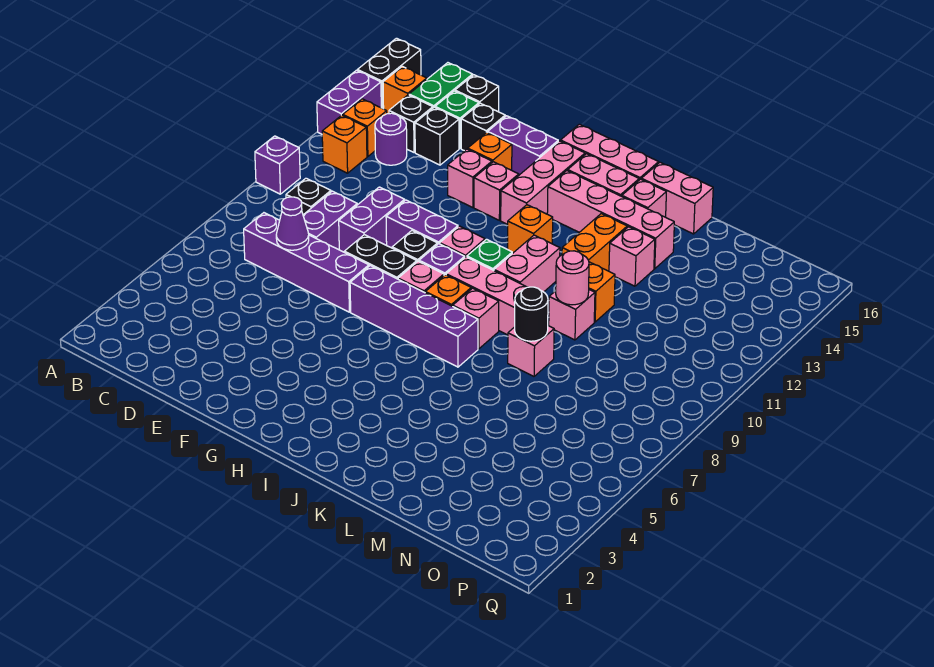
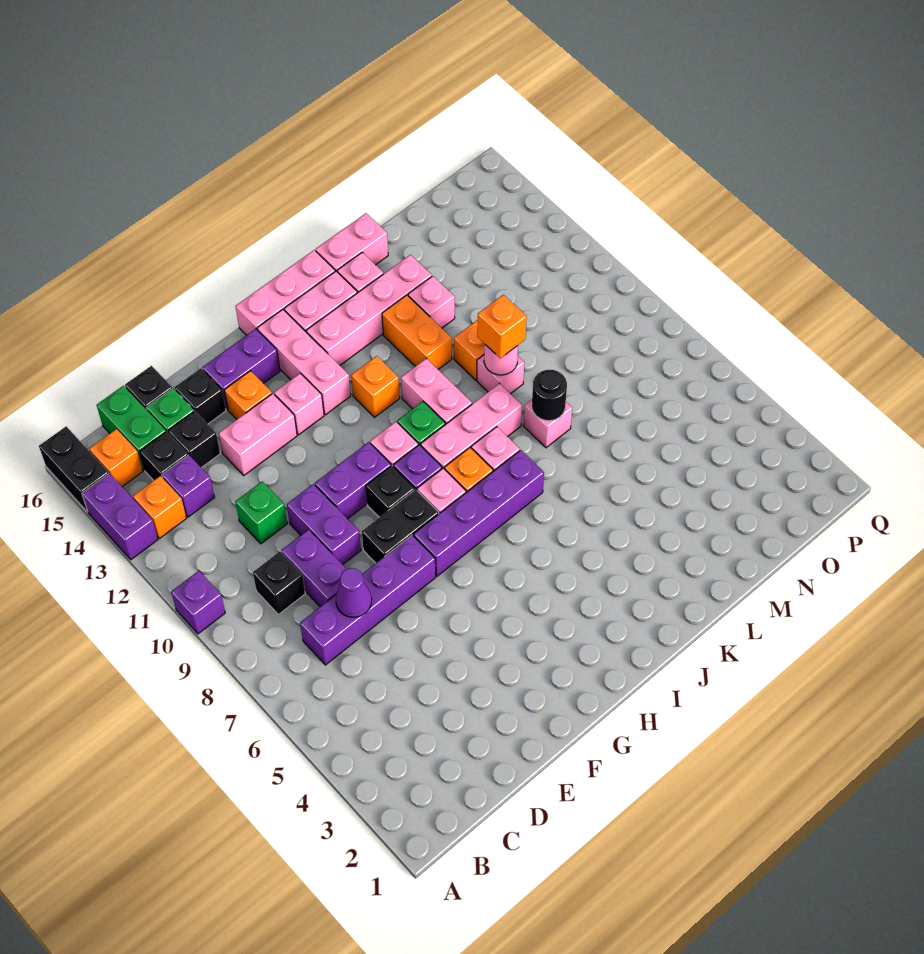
orange brick B12 level 1 -> orange brick L10 level 3
purple round brick C13 level 1 -> purple brick C13 level 1
none -> green brick D11 level 1
pink brick F13 level 1 -> pink brick E13:F13 level 1

